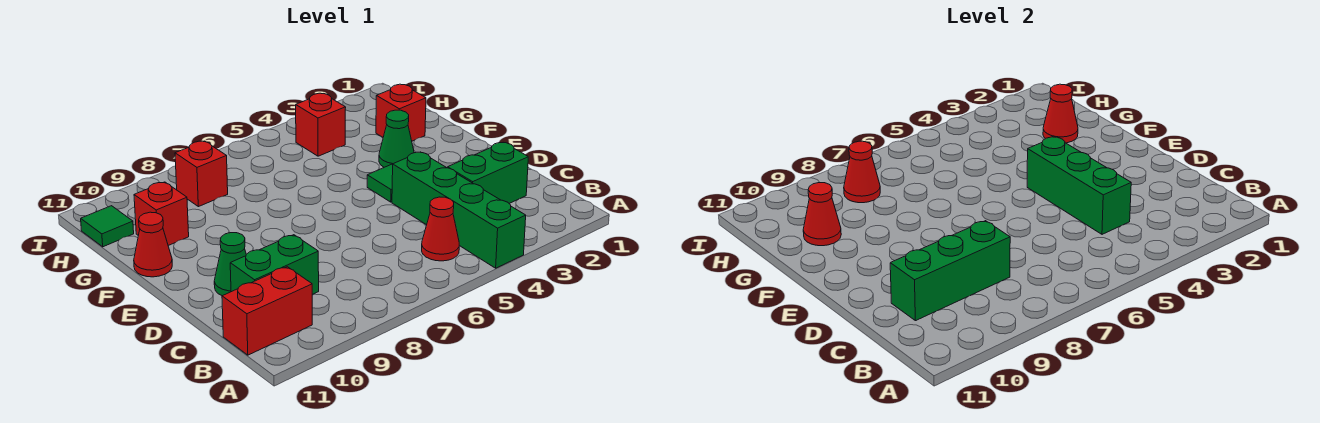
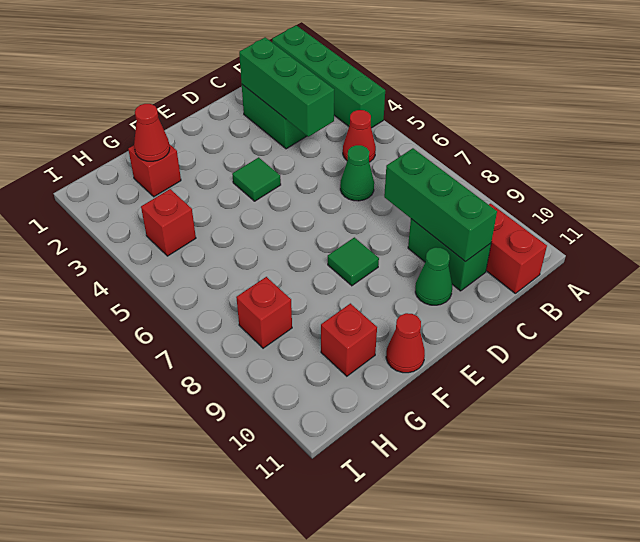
green brick A4:D4 level 1 -> green brick A1:A4 level 1
green brick C4:E4 level 2 -> green brick C2:C4 level 2
green cone F3 level 1 -> green cone C6 level 1
red cone G10 level 2 -> none
red cone H8 level 2 -> none
green tile H11 level 1 -> green tile E8 level 1

